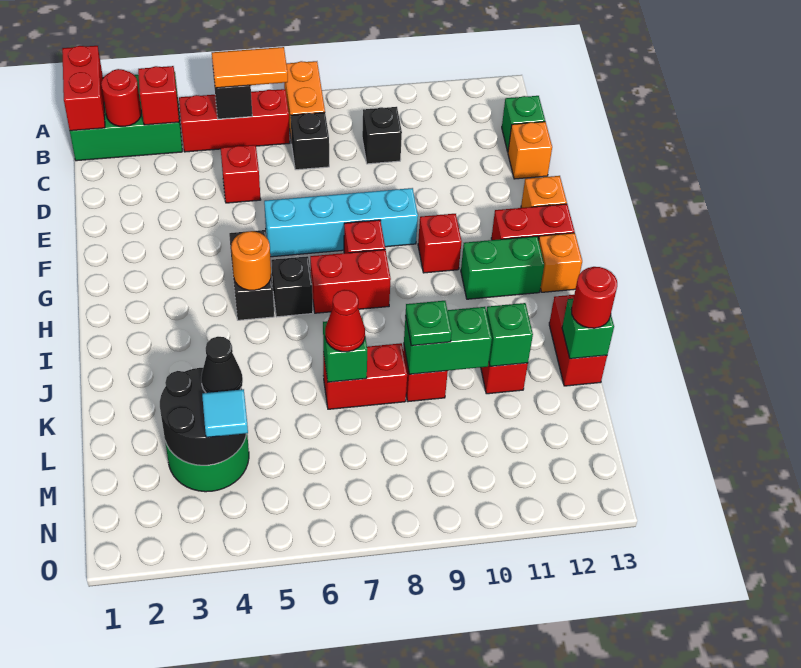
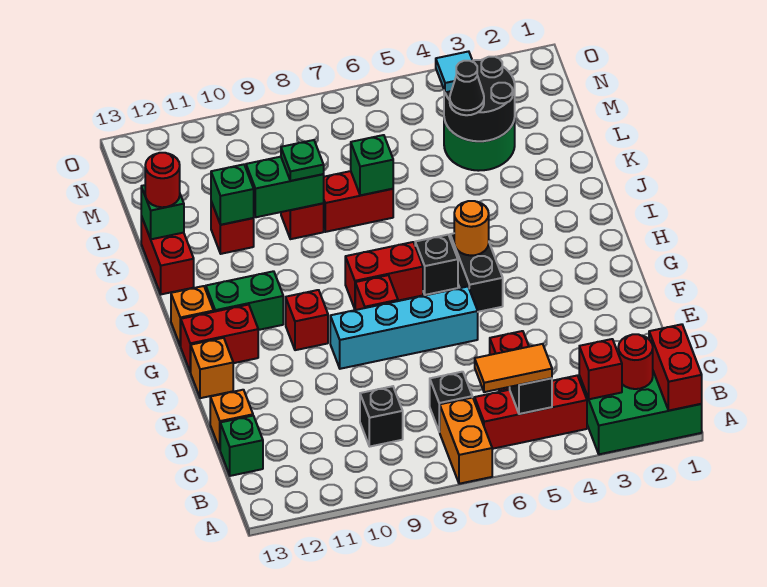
red cone K7 level 3 -> none

